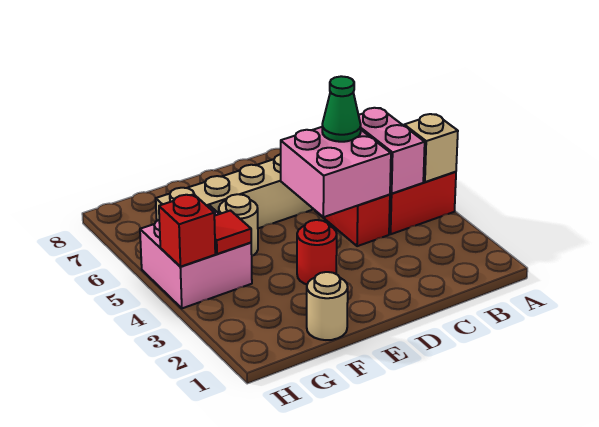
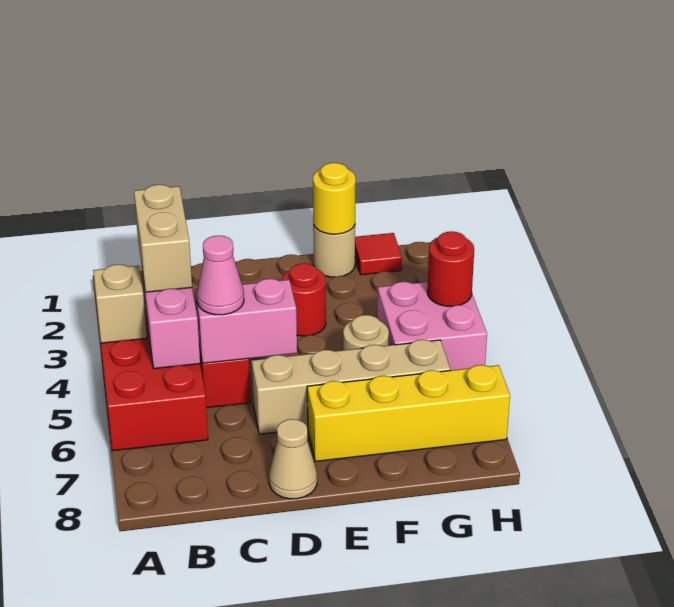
none -> tan brick B3:B4 level 3
pink brick C4:D5 level 2 -> pink brick C5:D5 level 2
green cone C5 level 3 -> pink cone C5 level 3
none -> tan cone D8 level 1
none -> yellow brick E7:H7 level 1
none -> yellow round brick F1 level 2
red tile G4 level 2 -> red tile G1 level 1
red brick H4 level 2 -> red round brick H4 level 2

